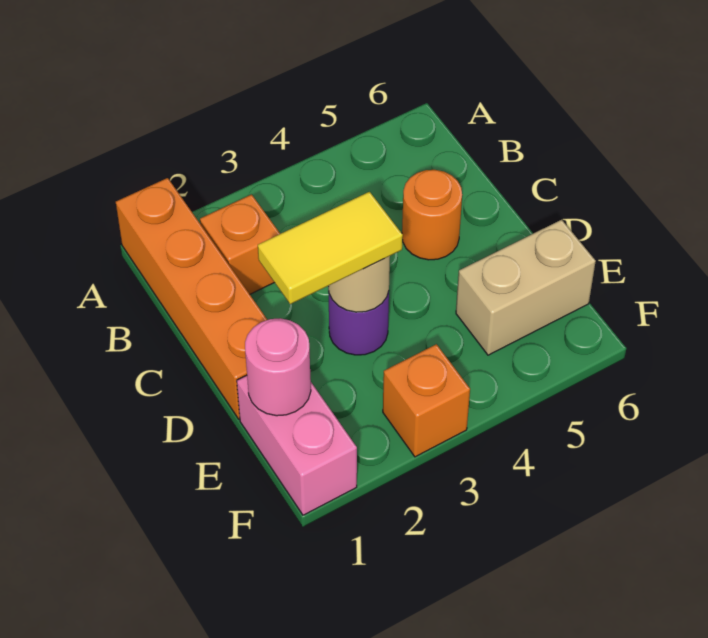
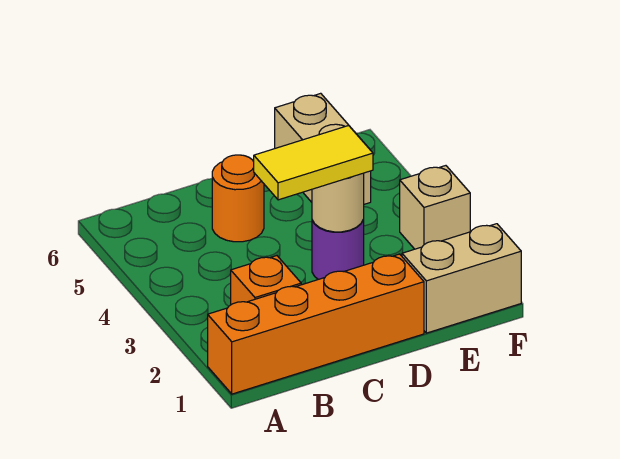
yellow tile D2:D3 level 3 -> yellow tile C3:D3 level 3
pink brick E1:F1 level 1 -> tan brick E1:F1 level 1
pink round brick E1 level 2 -> none
orange brick F3 level 1 -> tan brick F3 level 1

